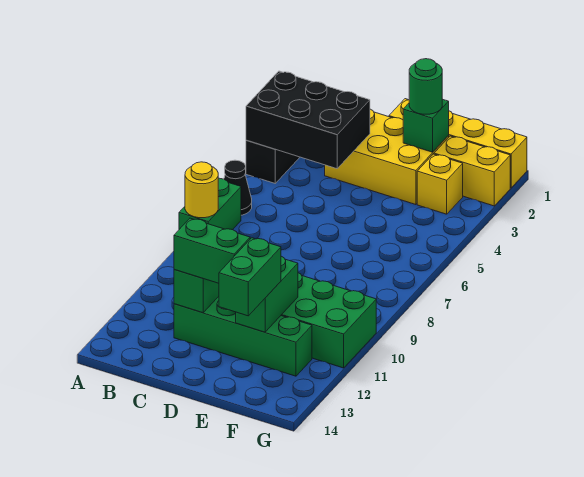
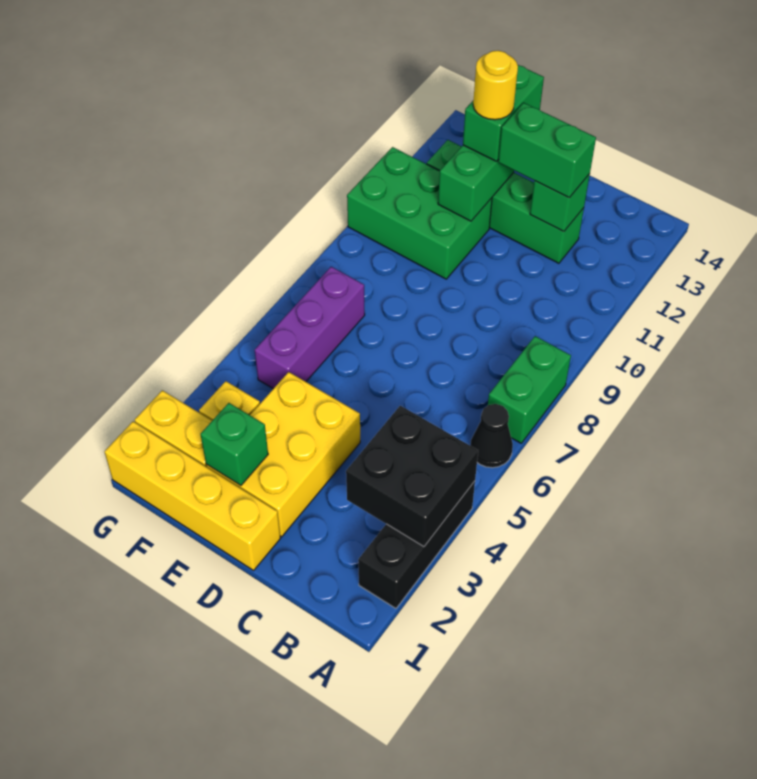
black brick A3:C4 level 2 -> black brick A3:B4 level 2
yellow round brick A8 level 2 -> yellow round brick E12 level 4
yellow brick C2:E3 level 1 -> yellow brick D2:E4 level 1
green round brick E2 level 3 -> none
none -> purple brick F5:F7 level 1

